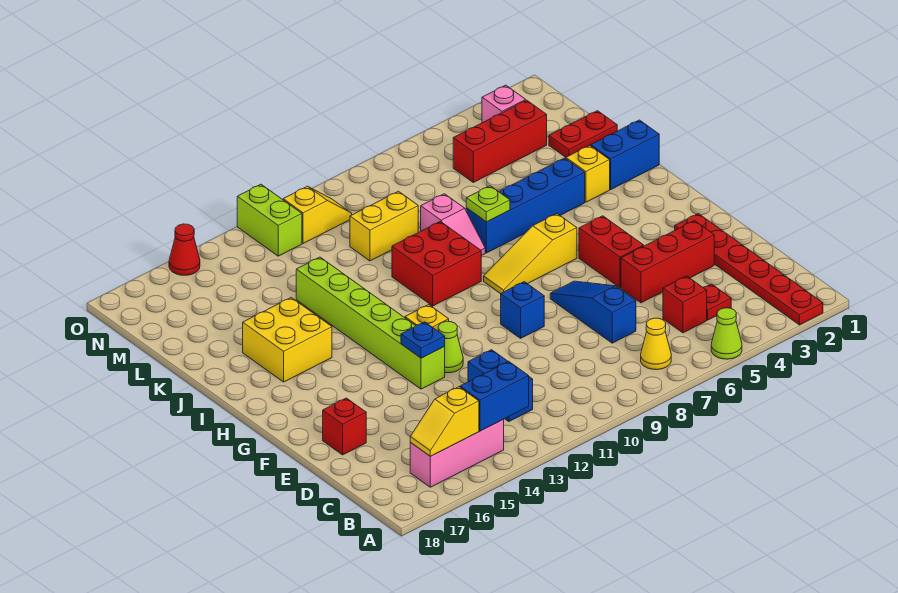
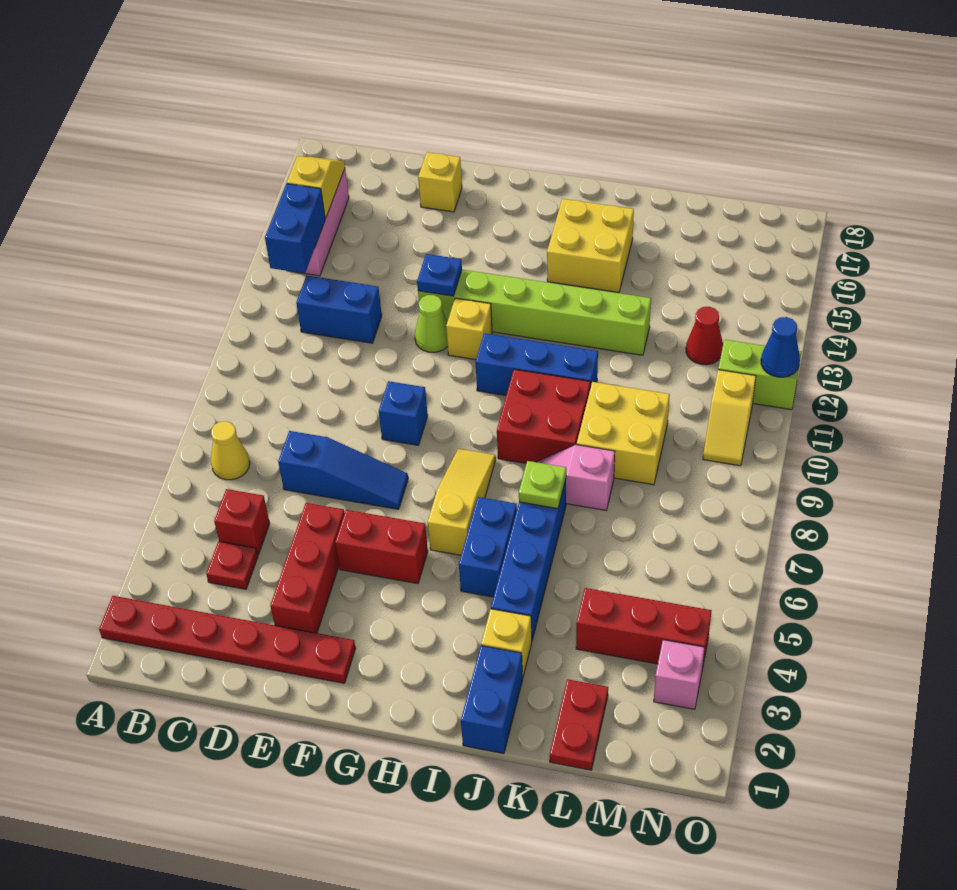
lime cone A5 level 1 -> none
red brick E17 level 1 -> yellow brick E17 level 1
none -> blue brick H11:J11 level 1
none -> blue brick I5:I6 level 1
yellow brick L9:L10 level 1 -> yellow brick K9:L10 level 1
red brick M3:M5 level 1 -> red brick L4:N4 level 1
none -> blue cone O12 level 2
red cone O15 level 1 -> red cone M13 level 1

